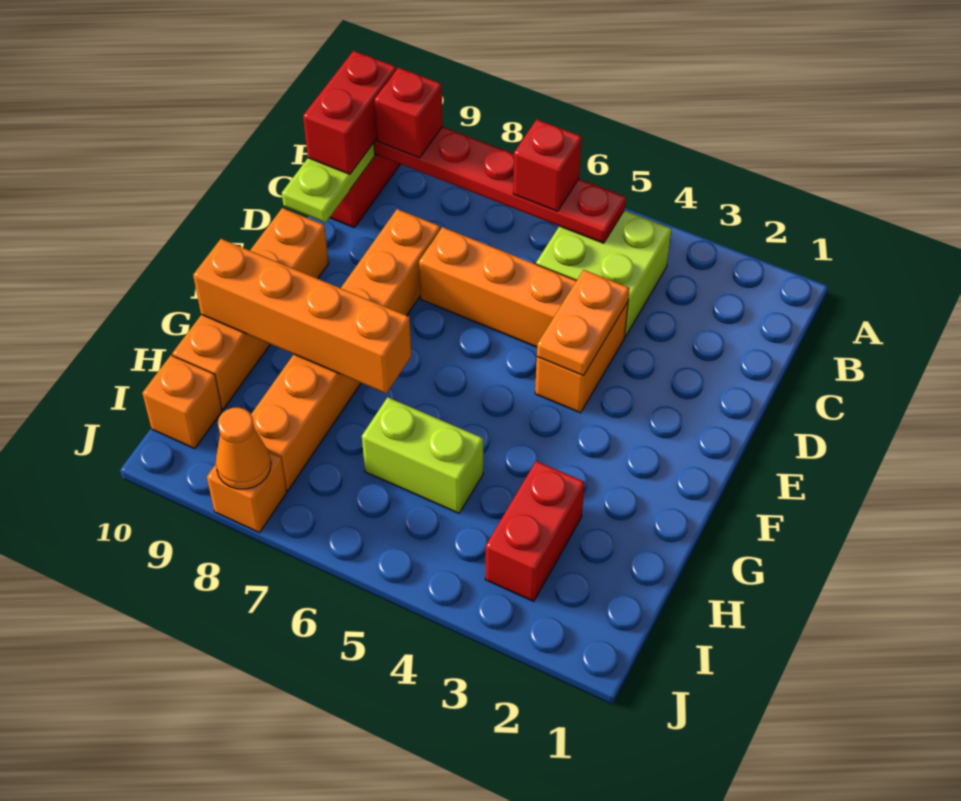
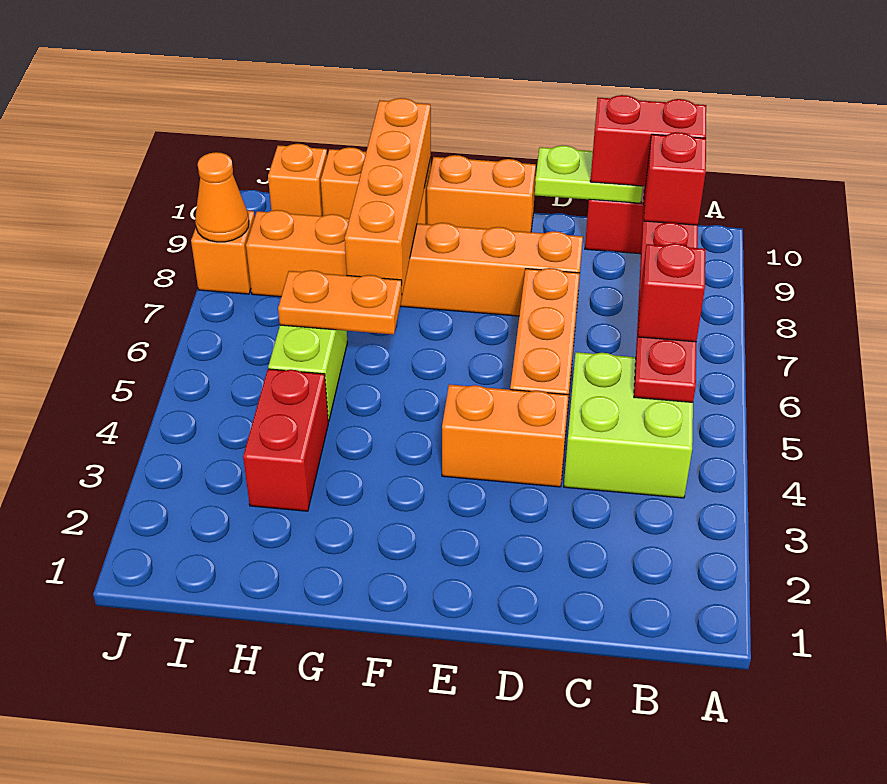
orange plate D4:E4 level 2 -> orange plate G6:H6 level 2
red brick H3:I3 level 1 -> red brick H3:H4 level 1

